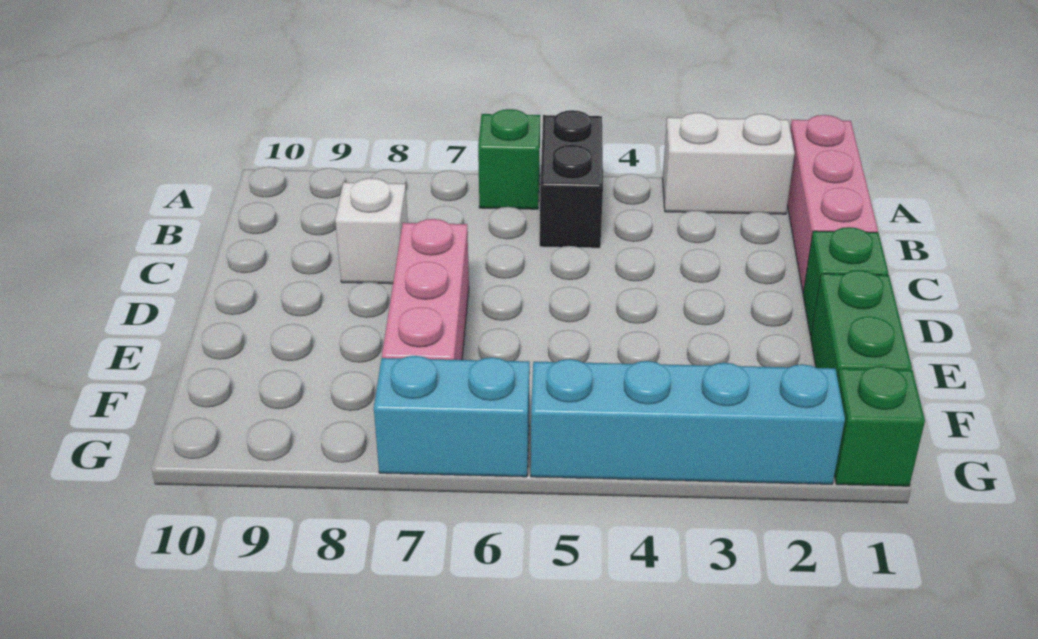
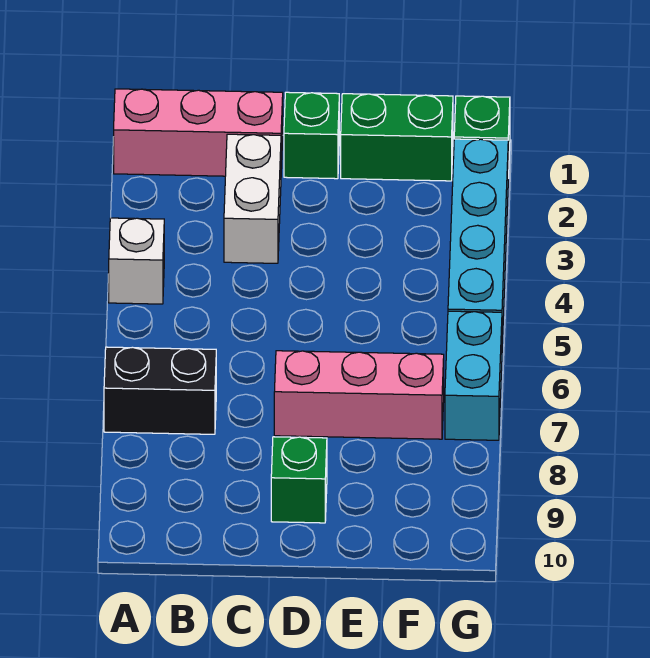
white brick A2:A3 level 1 -> white brick C2:C3 level 1
black brick A5:B5 level 1 -> black brick A7:B7 level 1
green brick A6 level 1 -> green brick D9 level 1
white brick C8 level 1 -> white brick A4 level 1

